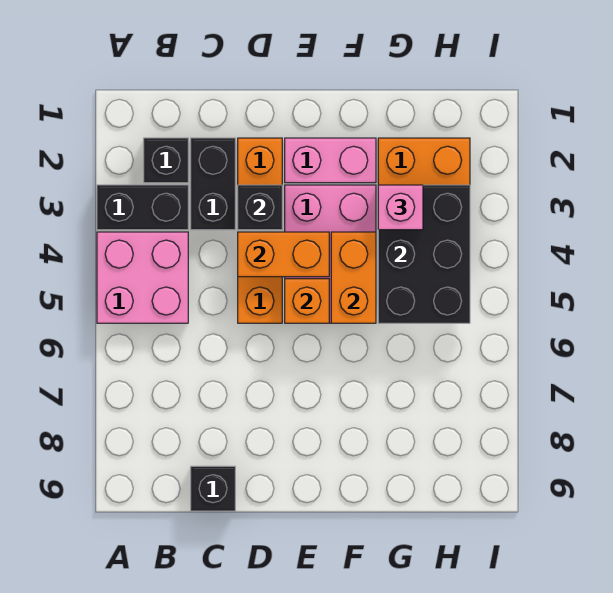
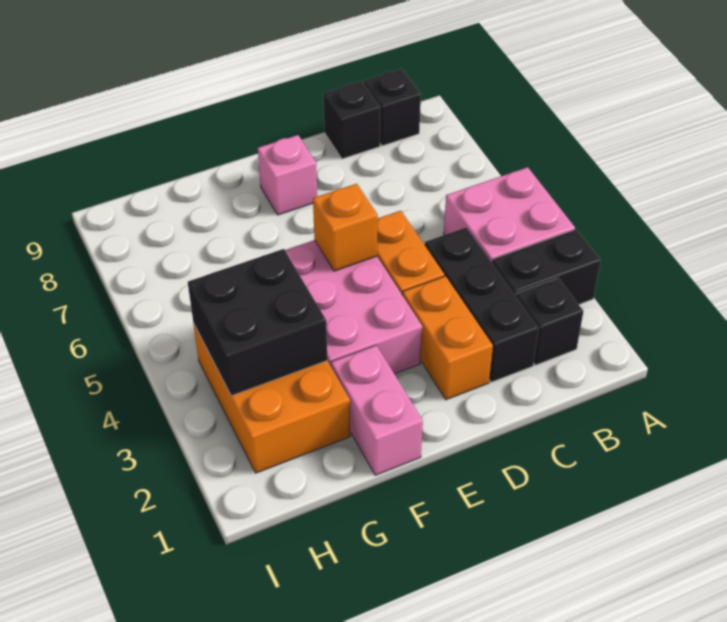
black brick C2:C3 level 1 -> black brick C2:C4 level 1
black brick D3 level 2 -> black brick B9 level 1
orange brick D4:E4 level 2 -> none
pink brick E2:F2 level 1 -> pink brick F1:F2 level 1
orange brick F4:F5 level 2 -> none
black brick G3:H5 level 2 -> black brick G3:H4 level 2
pink brick G3 level 3 -> pink brick E8 level 1

